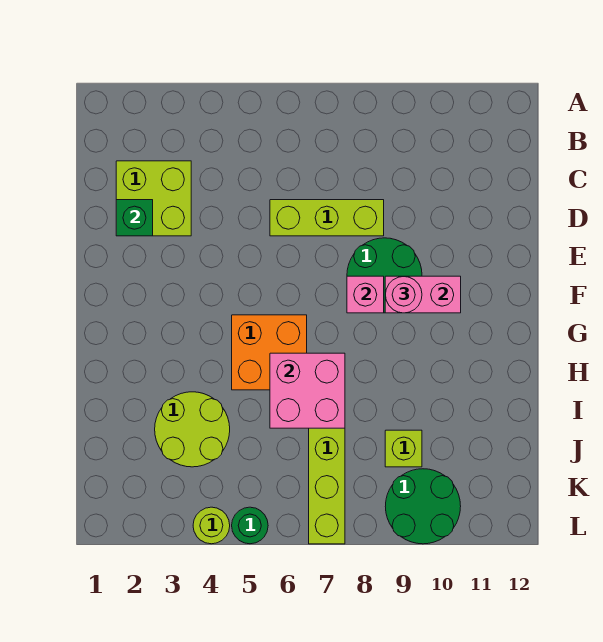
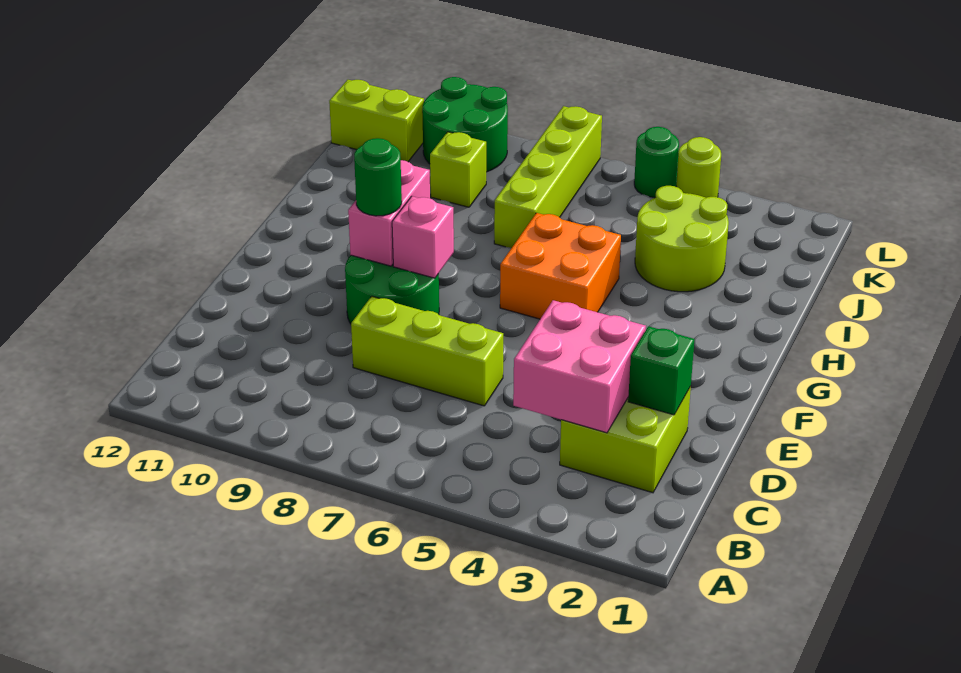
pink brick F9:F10 level 2 -> pink brick F9:G9 level 2
pink round brick F9 level 3 -> green round brick F9 level 3
pink brick H6:I7 level 2 -> pink brick C3:D4 level 2
none -> lime brick K11:K12 level 1

